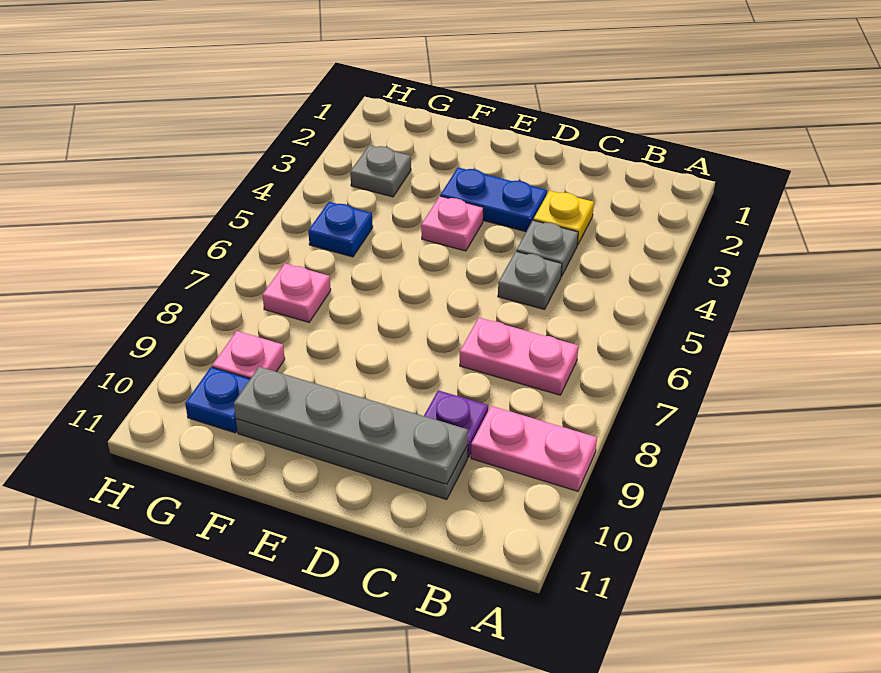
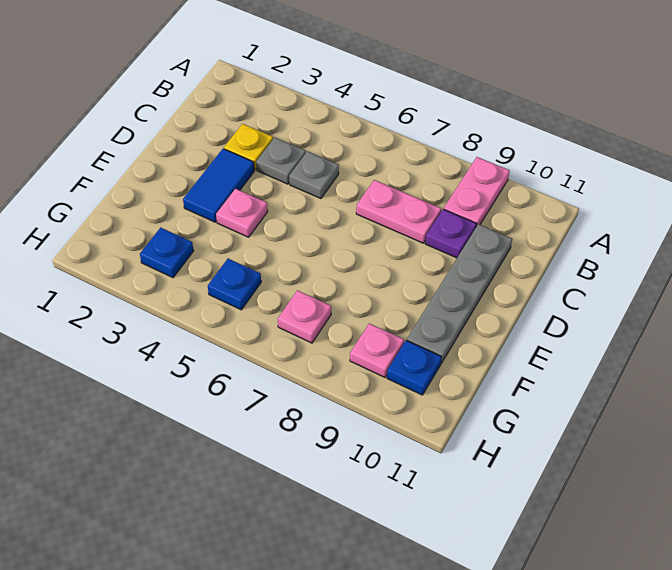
pink plate B7:C7 level 1 -> pink plate C7:C8 level 1
grey plate C10:F10 level 2 -> none
blue plate D3:E3 level 1 -> blue tile D3:E3 level 1
grey plate G3 level 1 -> blue plate G3 level 1

